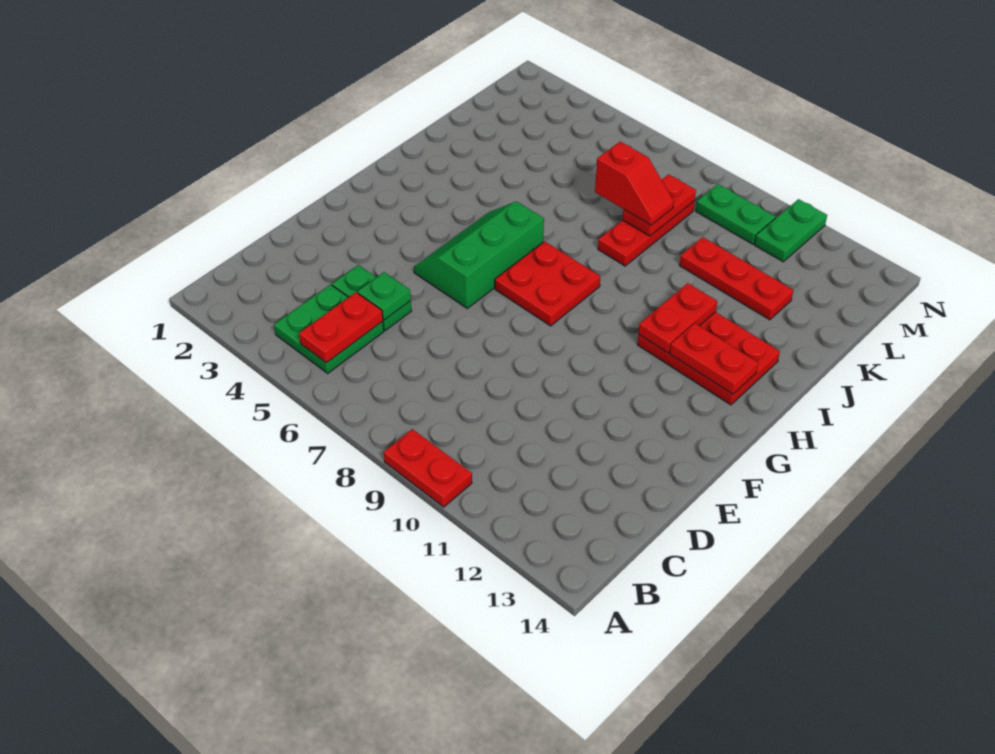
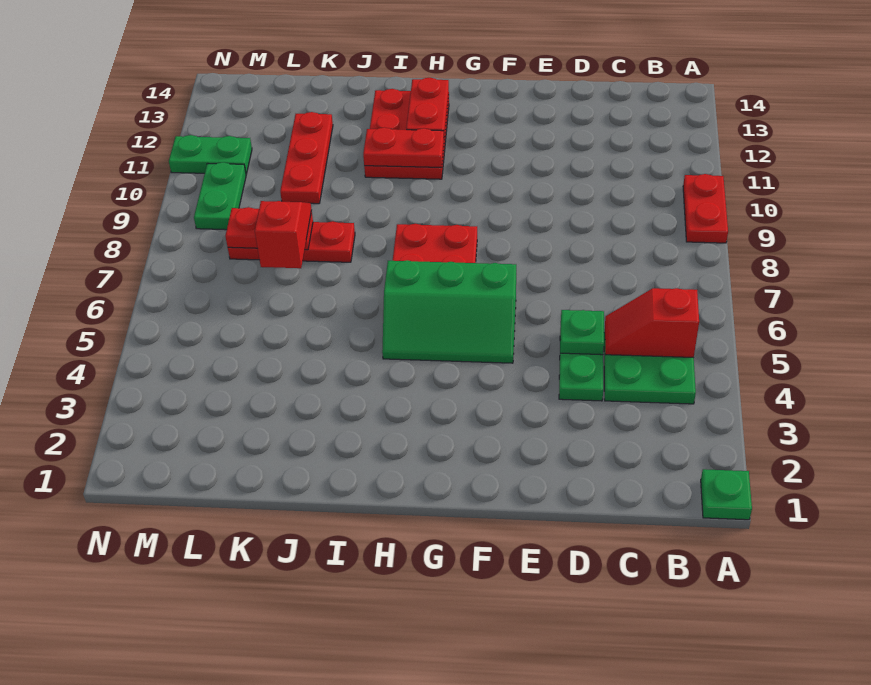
none -> green plate A1 level 1
red plate B5:C5 level 2 -> red slope B5:C5 level 2 top B

